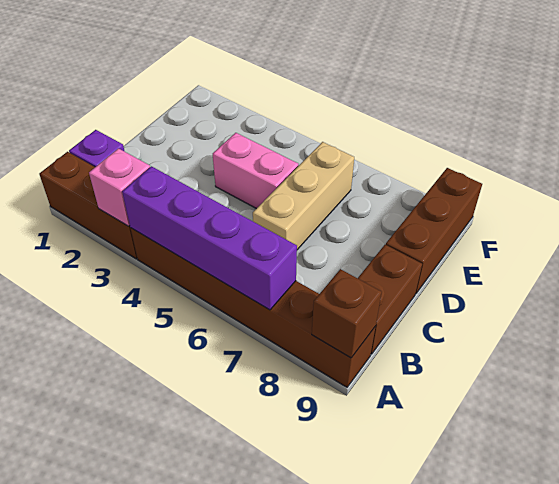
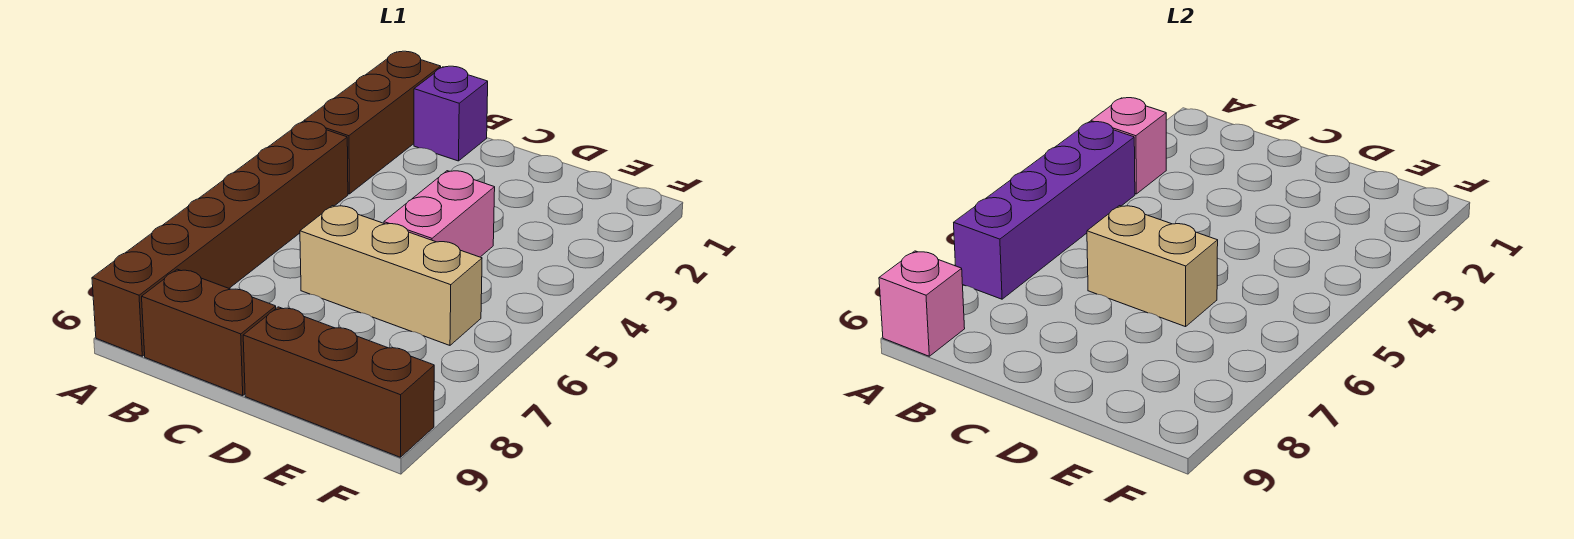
brown brick A9 level 2 -> pink brick A9 level 2
none -> tan brick C6:D6 level 2

